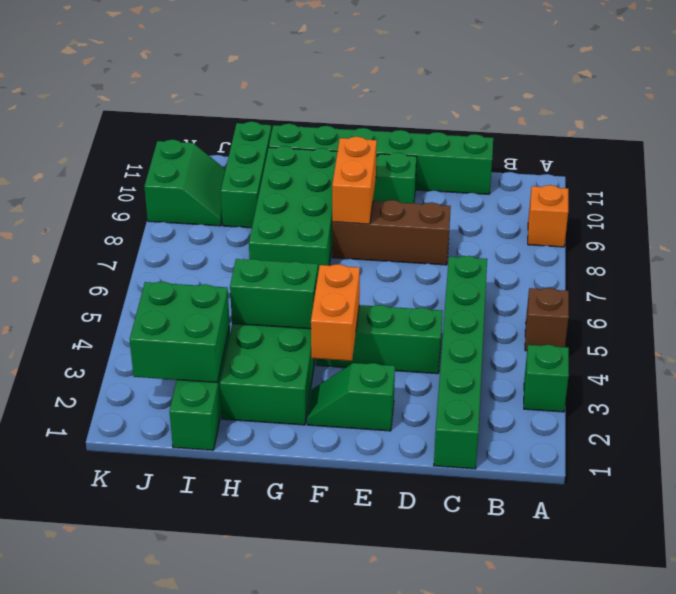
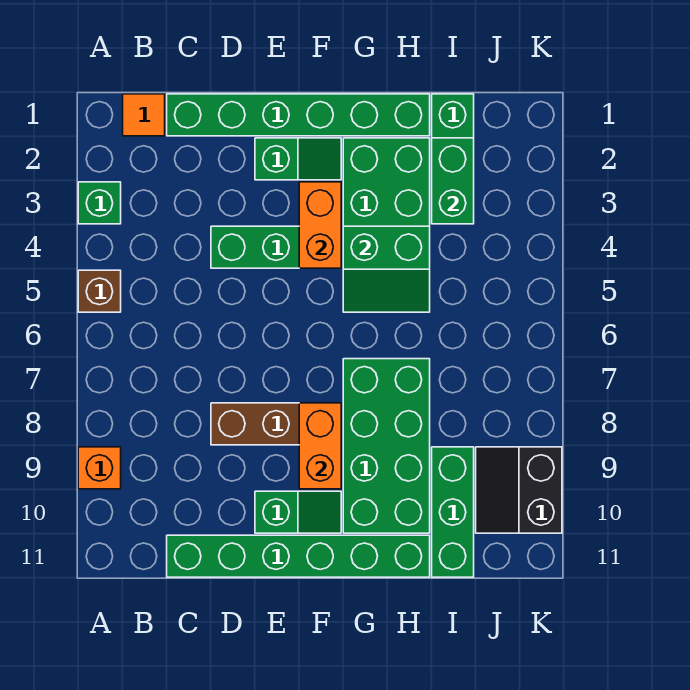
none -> orange tile B1 level 1
green brick C1:C6 level 1 -> green brick C1:H1 level 1
green brick I2:J3 level 2 -> green brick I2:I3 level 2
green slope J9:K10 level 1 top K -> black slope J9:K10 level 1 top K

